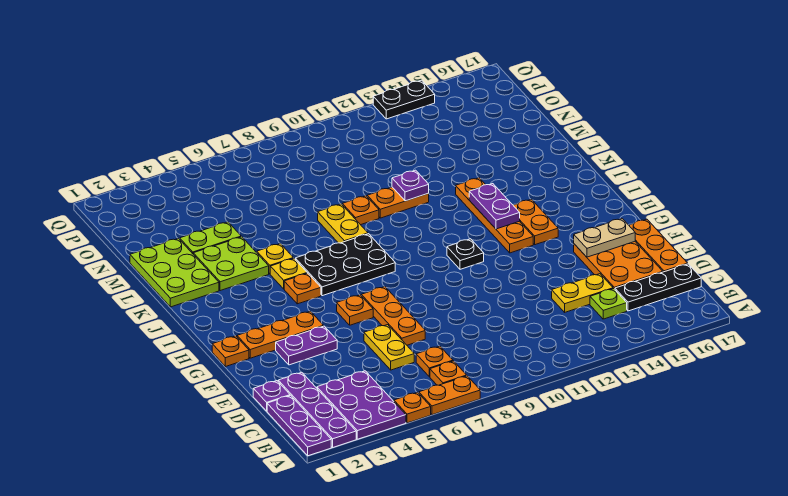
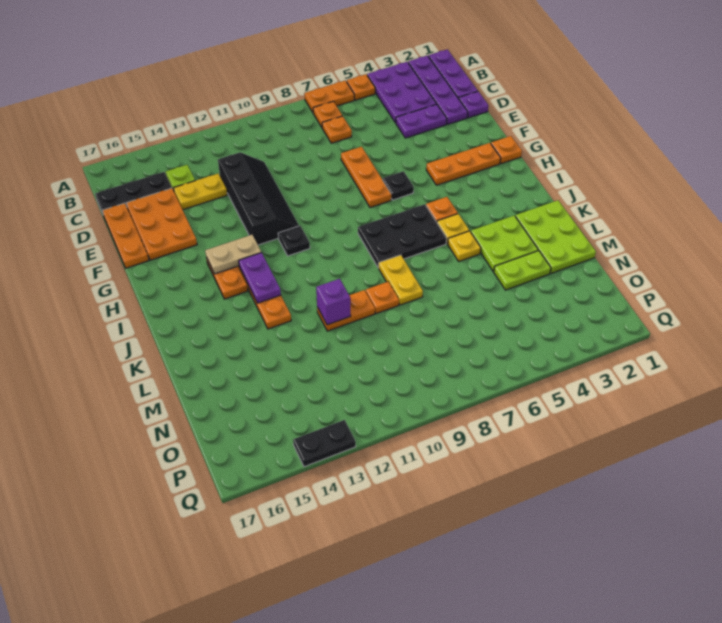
yellow plate D6:E6 level 1 -> none
none -> black slope D11:G12 level 1 top 12
purple plate F3:F4 level 1 -> purple plate D3:D4 level 1
tan plate F15:F16 level 2 -> tan plate H13:H14 level 2
orange plate G6 level 1 -> black plate G6 level 1
purple plate L11 level 2 -> purple brick L11 level 2

